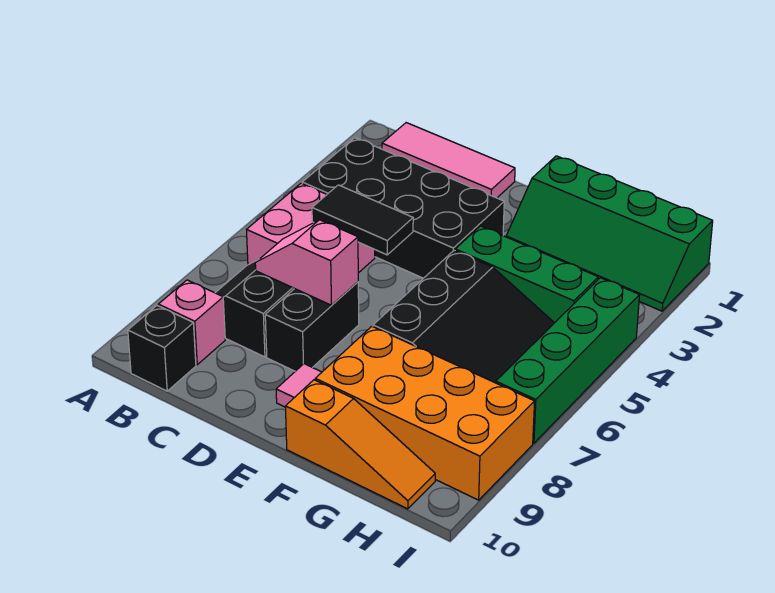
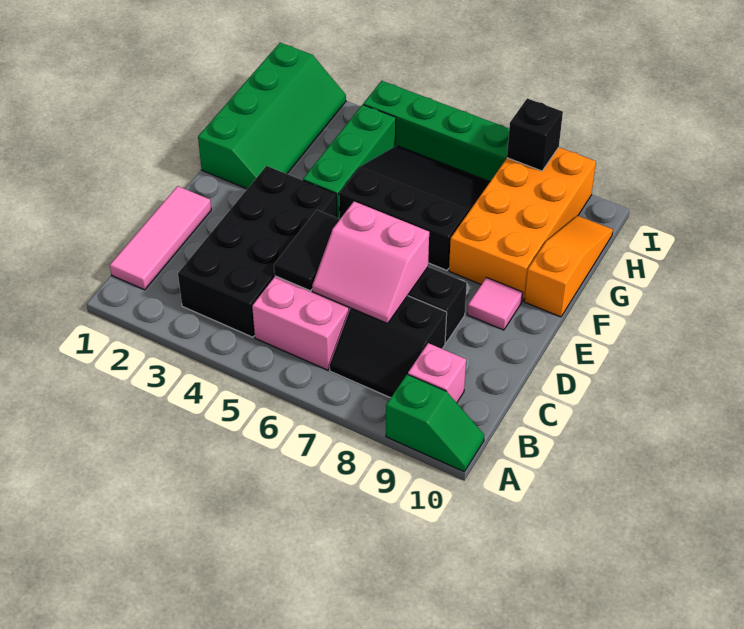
none -> green slope A9:A10 level 1 top 9
black brick B10 level 1 -> black brick I8 level 2
pink slope C7:D7 level 2 top D -> pink slope C6:D7 level 2 top D

